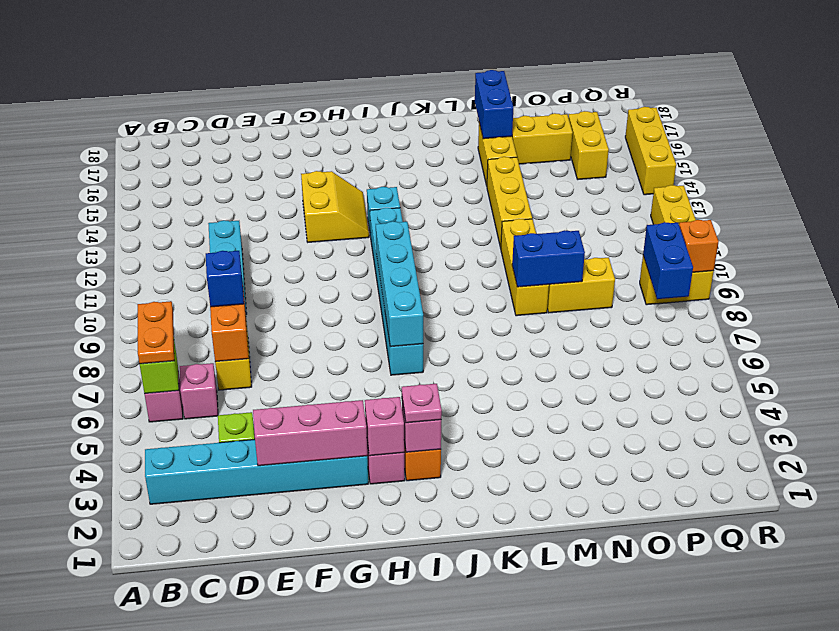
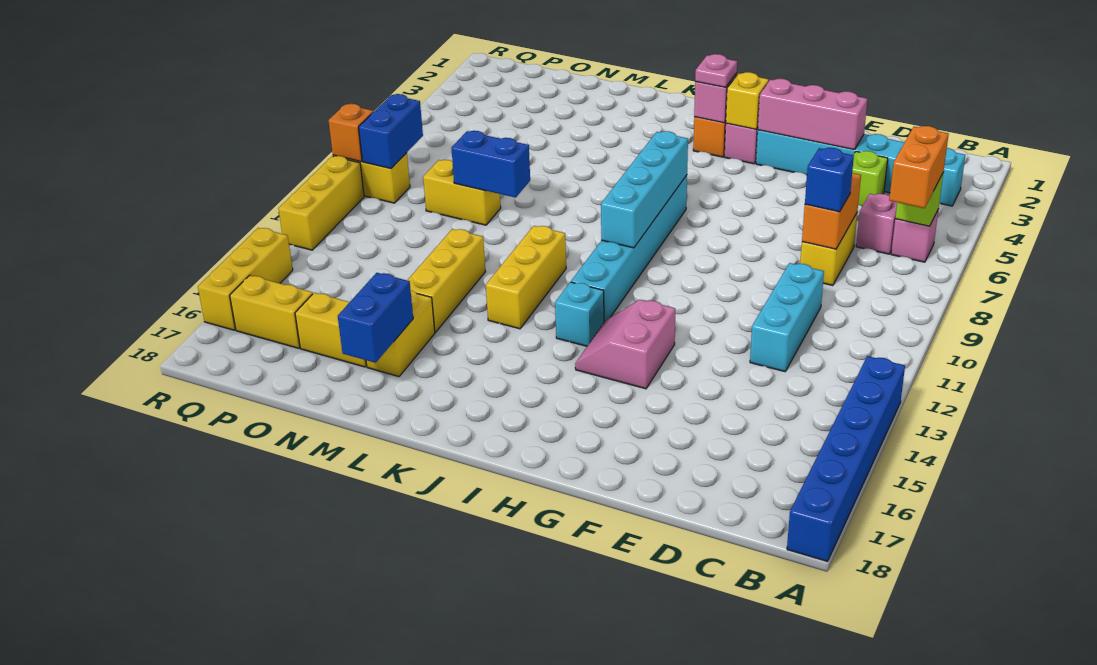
none -> blue brick A13:A18 level 1
orange plate B6:B7 level 3 -> orange brick B6:B7 level 3
yellow slope G13:H14 level 1 top G -> pink slope G13:H14 level 1 top G
pink brick H3 level 2 -> yellow brick H3 level 2
yellow brick M9:M11 level 1 -> yellow brick K11:K13 level 1
yellow brick P15:P16 level 1 -> yellow brick P16:Q16 level 1

